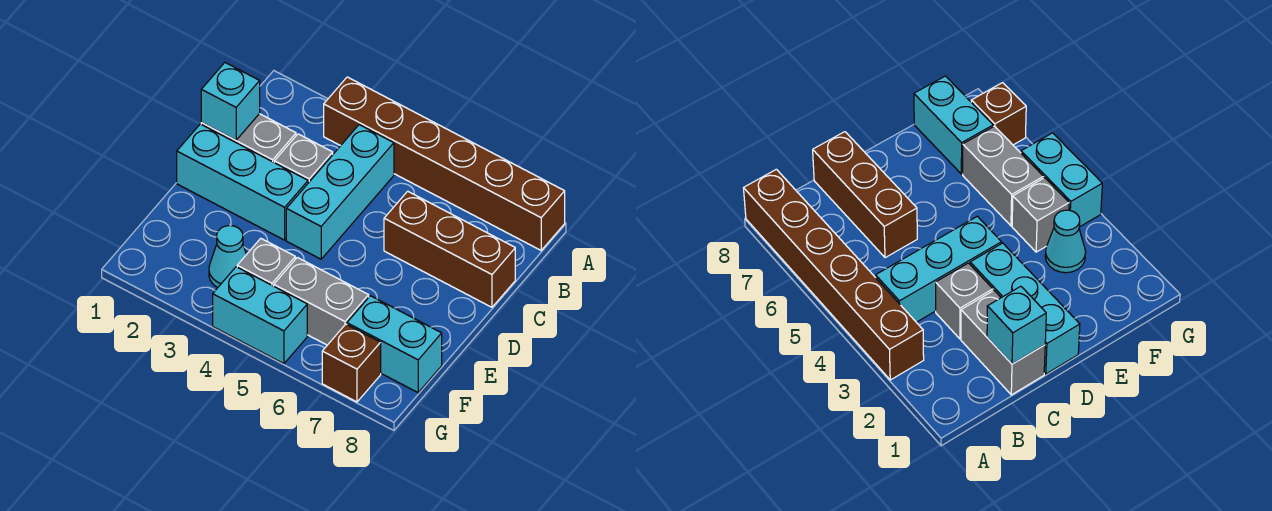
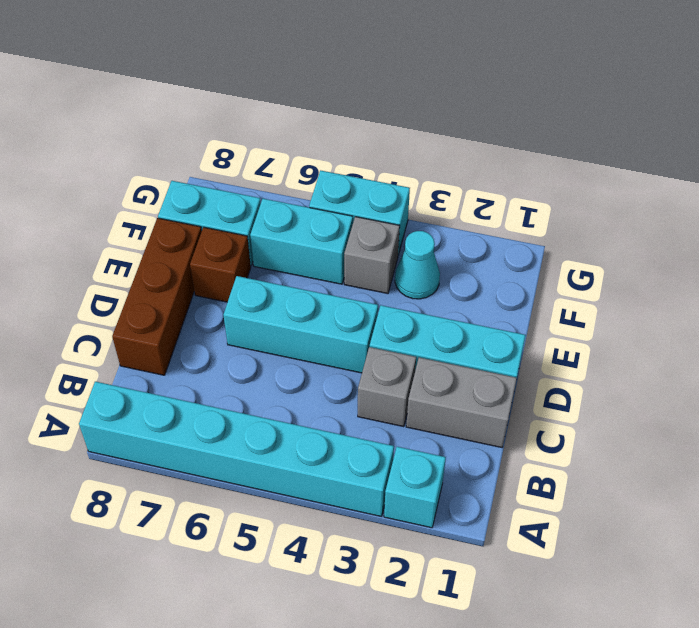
brown brick A3:A8 level 1 -> cyan brick A3:A8 level 1
cyan brick B4:D4 level 1 -> cyan brick D4:D6 level 1
cyan brick C1 level 2 -> cyan brick A2 level 1
brown brick C6:C8 level 1 -> brown brick C8:E8 level 1
grey brick F5:F6 level 1 -> cyan brick F5:F6 level 1
brown brick G7 level 1 -> brown brick E7 level 1

